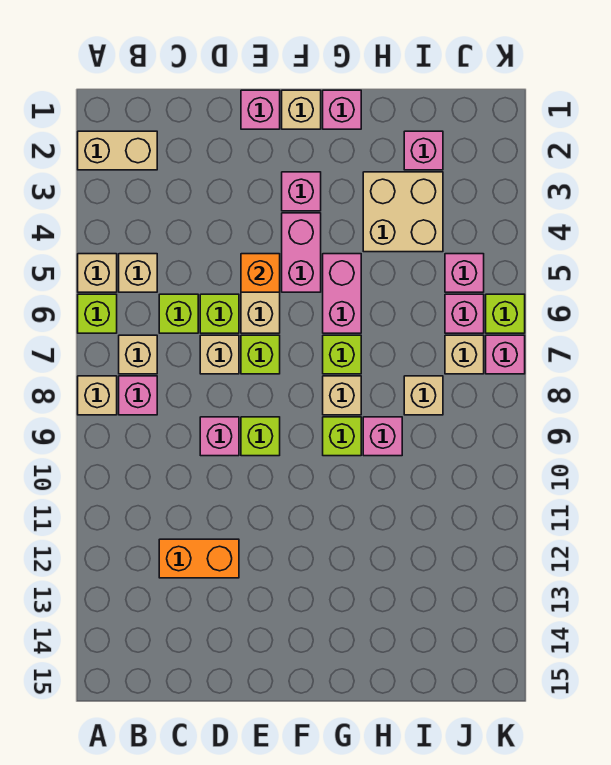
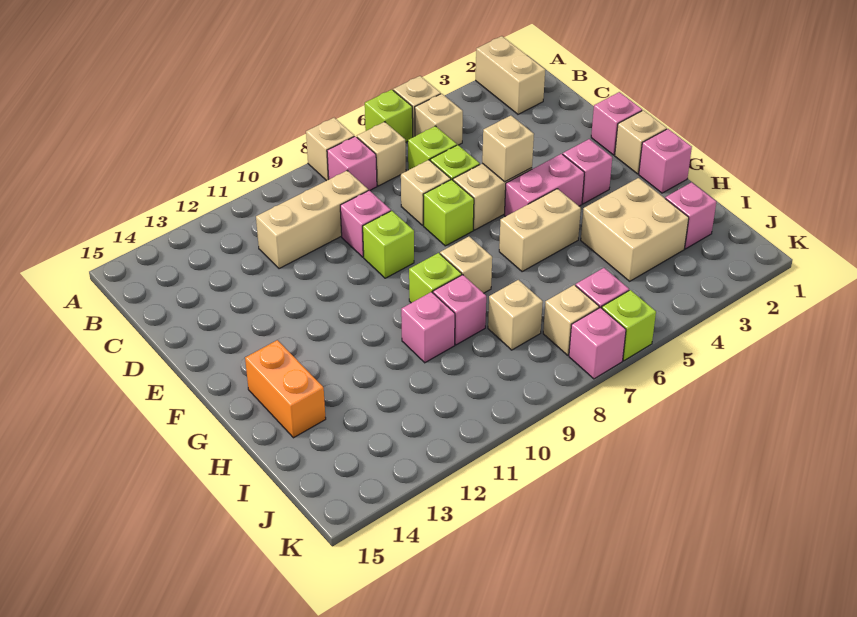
none -> tan brick C9:C11 level 1
orange brick C12:D12 level 1 -> orange brick G14:H14 level 1
orange brick E5 level 2 -> tan brick E5 level 2
pink brick G5:G6 level 1 -> tan brick G5:G6 level 1
lime brick G7 level 1 -> none
pink brick J5 level 1 -> pink brick H10 level 1

